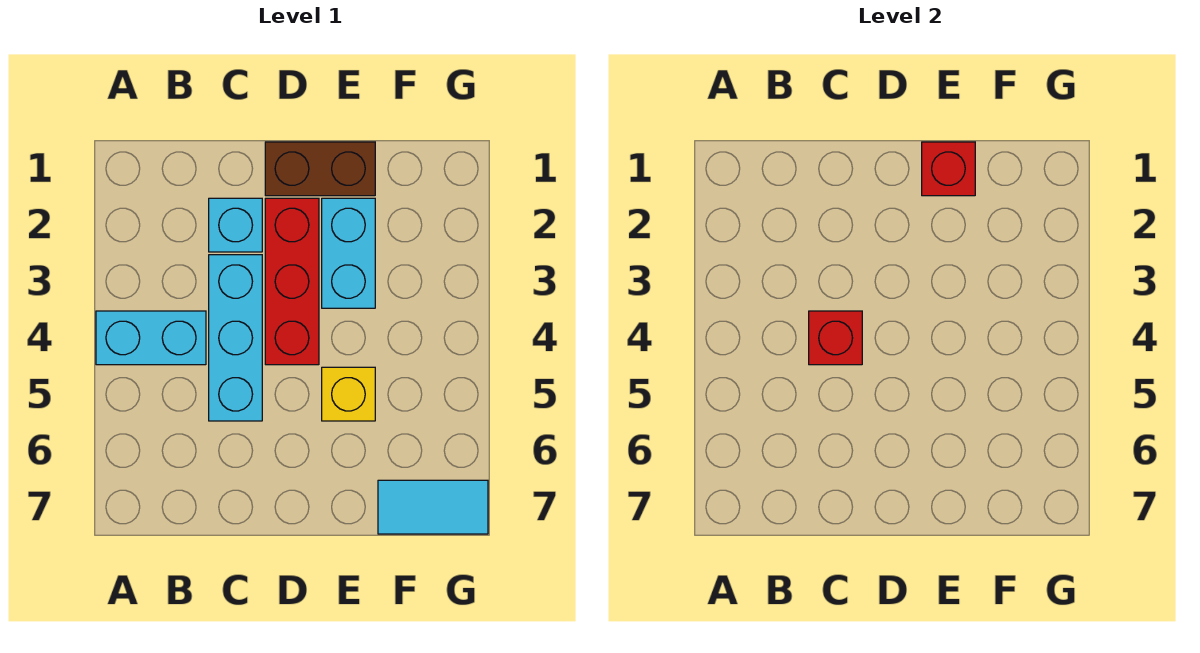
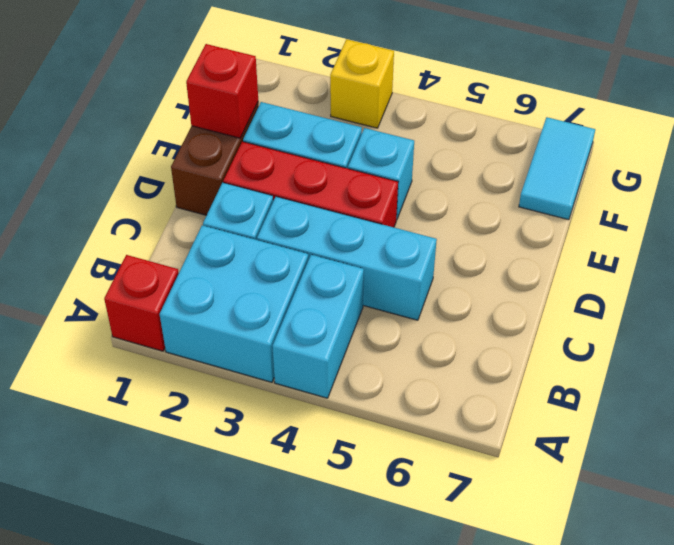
none -> cyan brick A2:B3 level 1
red brick C4 level 2 -> red brick A1 level 1
none -> cyan brick E4 level 1
yellow brick E5 level 1 -> yellow brick G3 level 1

